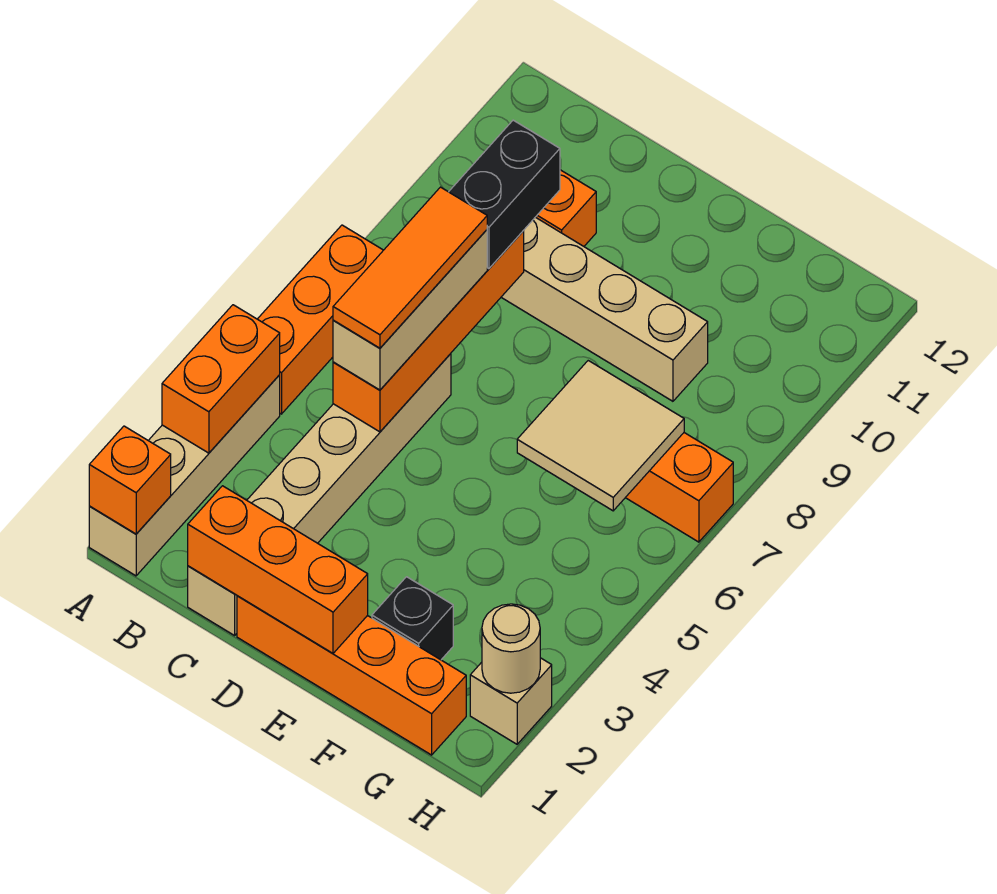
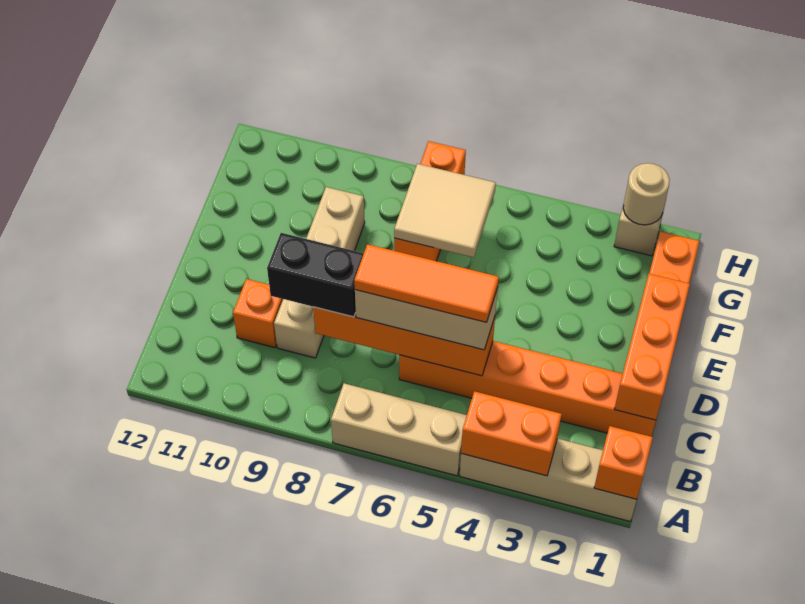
orange brick A5:A7 level 1 -> tan brick A5:A7 level 1
tan brick C1:C6 level 1 -> orange brick C1:C6 level 1
black brick F2 level 1 -> none

